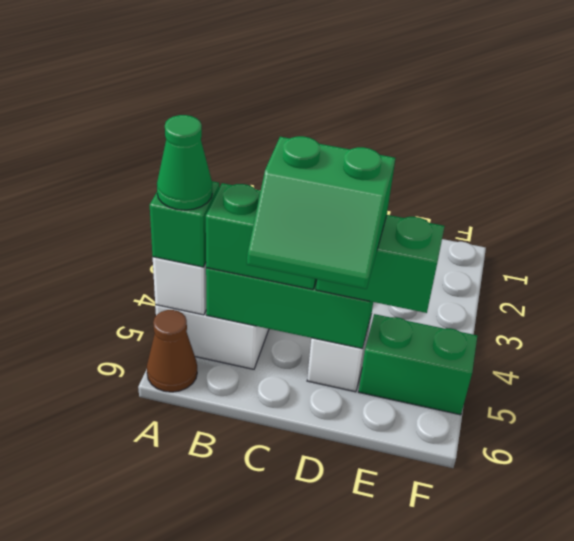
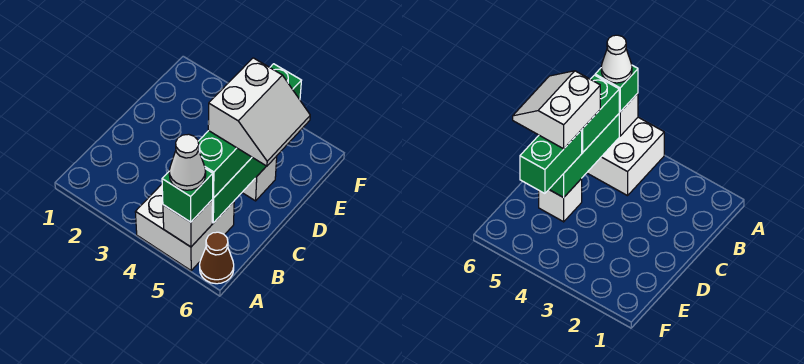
green cone A5 level 4 -> white cone A5 level 4
green slope C5:D6 level 4 top 5 -> white slope C5:D6 level 4 top 5
green brick E5:F5 level 1 -> none

